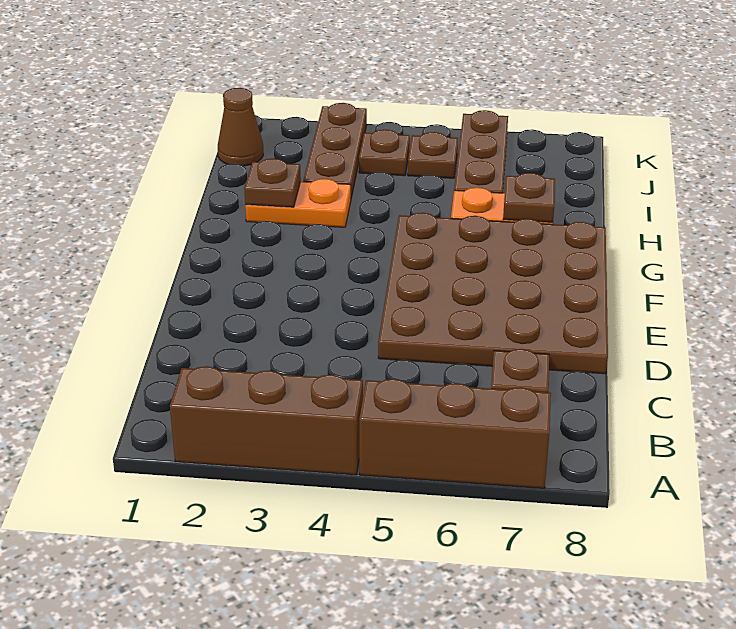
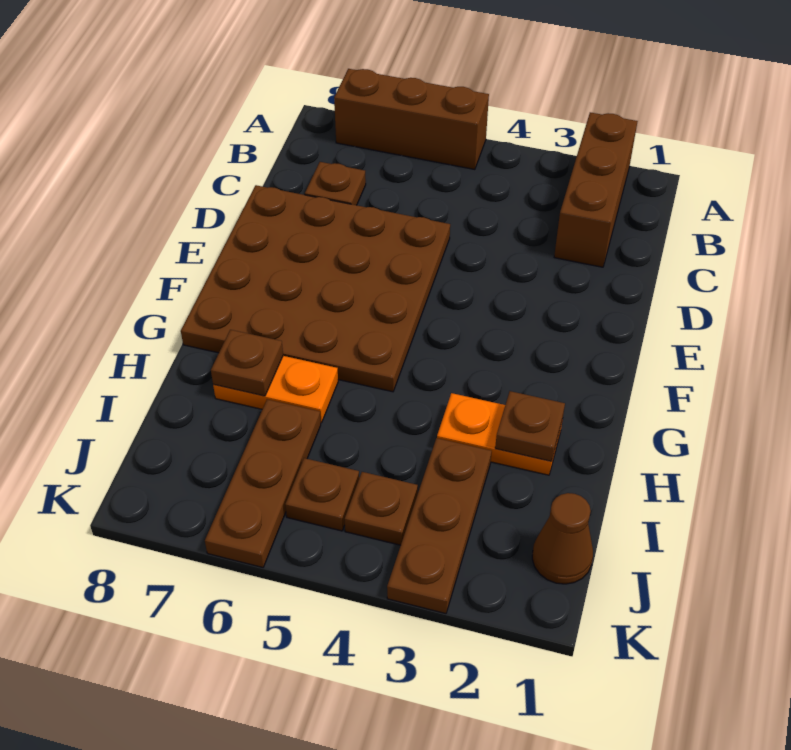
brown brick A2:A4 level 1 -> brown brick A2:C2 level 1

